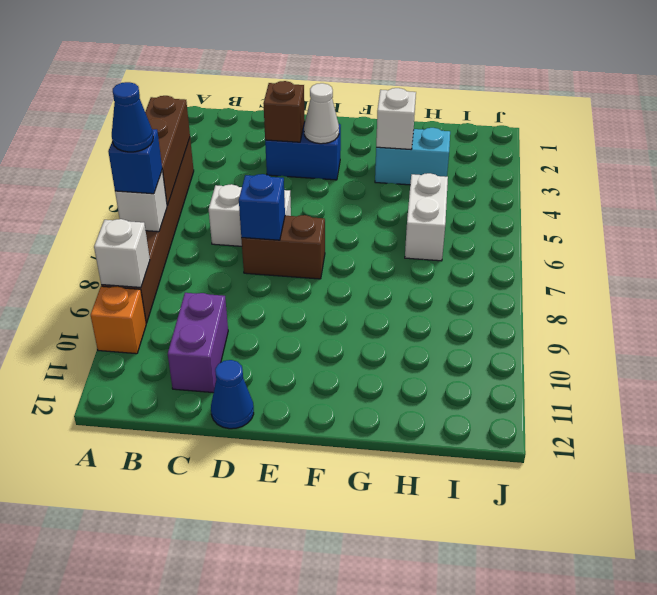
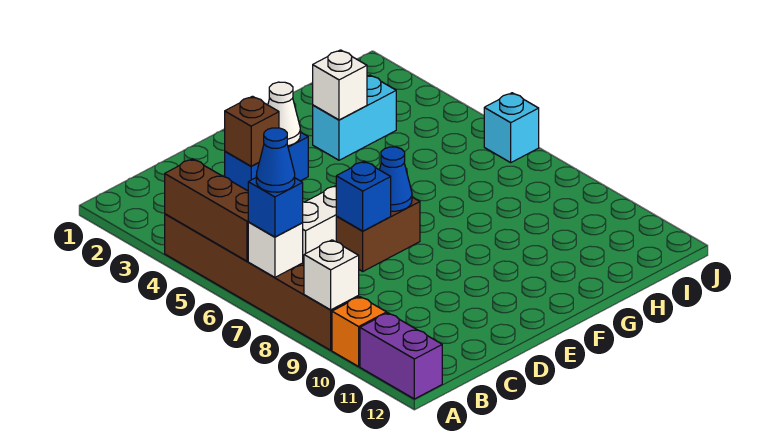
purple brick C10:C11 level 1 -> purple brick A11:A12 level 1
blue cone D12 level 1 -> blue cone E7 level 2
white brick H5:H6 level 1 -> none
none -> cyan brick J6 level 1

